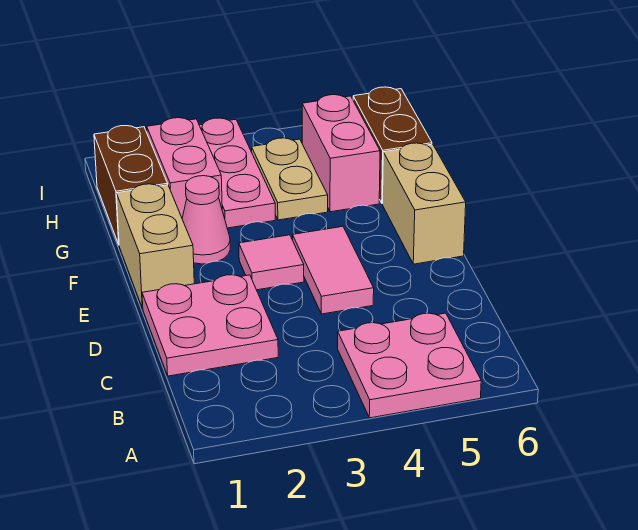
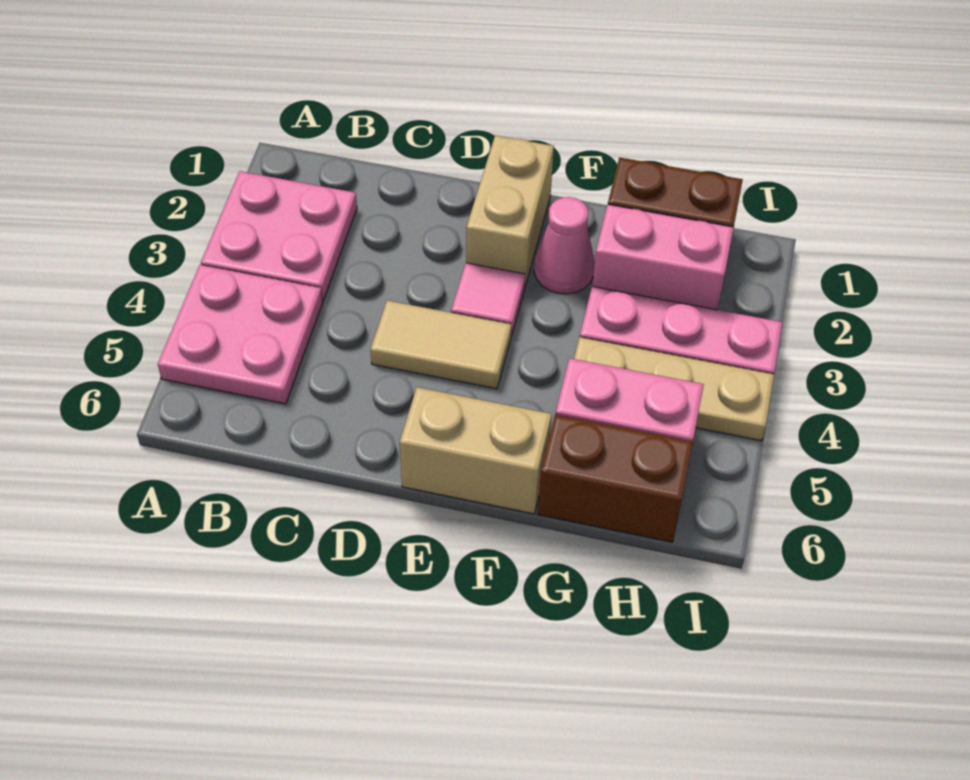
pink plate C1:D2 level 1 -> pink plate A2:B3 level 1
pink tile D4:E4 level 1 -> tan tile D4:E4 level 1
tan brick E1:F1 level 1 -> tan brick E1:E2 level 1
tan plate G4:H4 level 1 -> tan plate G4:I4 level 1

